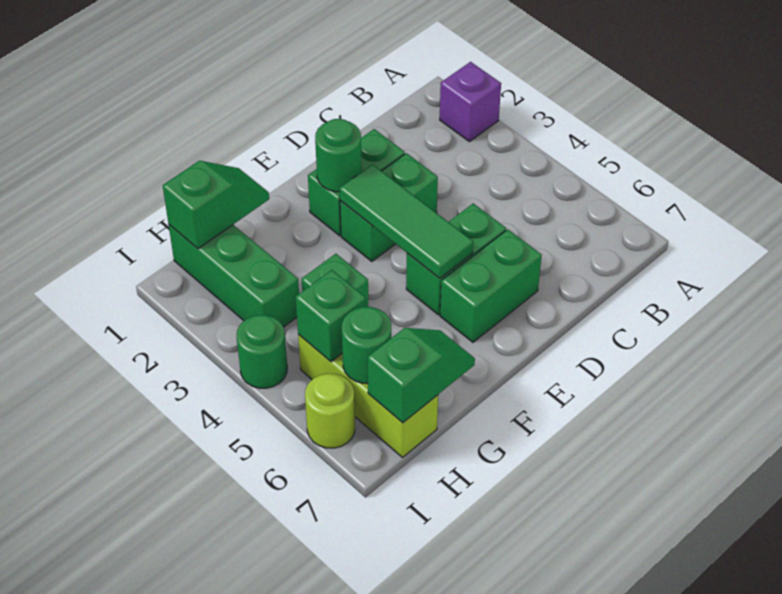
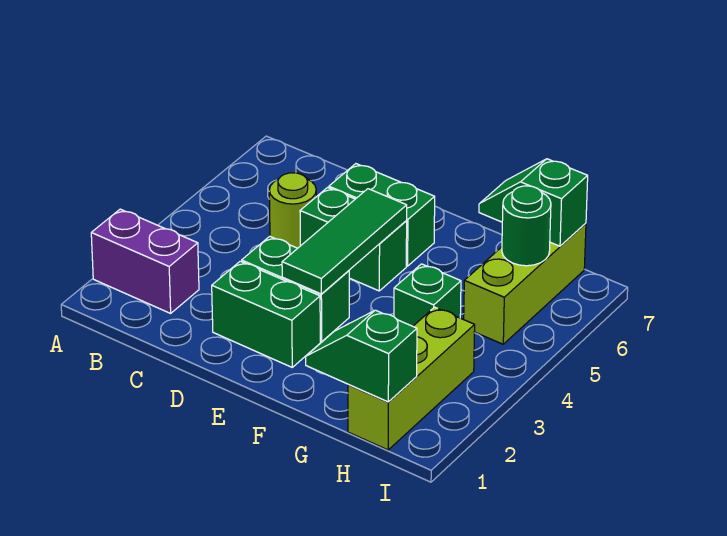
purple brick A2 level 1 -> purple brick A2:B2 level 1
green round brick E2 level 2 -> none
green brick H1:H3 level 1 -> lime brick H1:H3 level 1
green brick H5 level 2 -> none
green round brick I4 level 1 -> none
lime round brick I6 level 1 -> lime round brick C5 level 1

